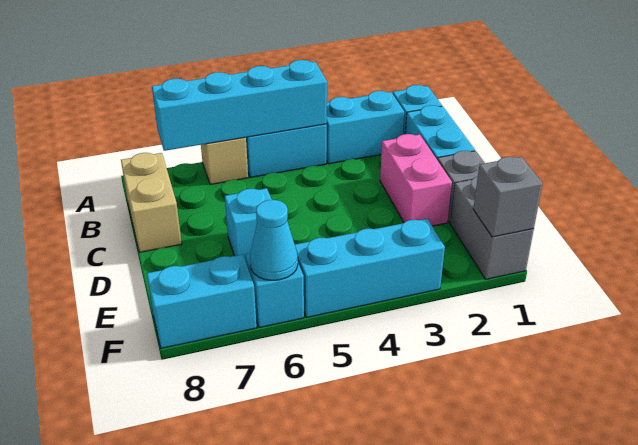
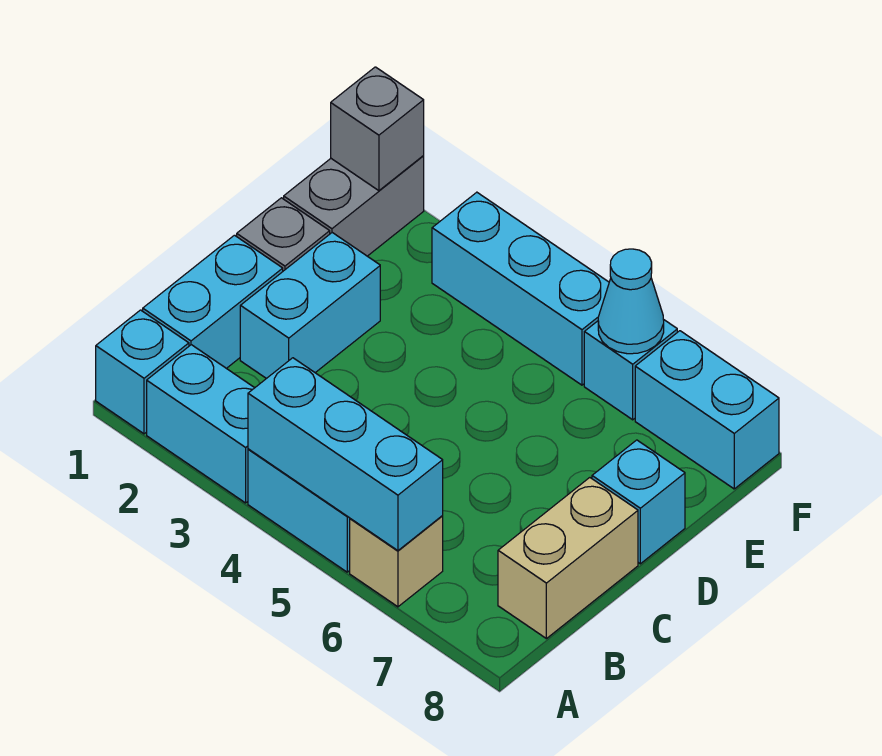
cyan brick A4:A7 level 2 -> cyan brick A4:A6 level 2
pink brick C2:D2 level 1 -> cyan brick C2:D2 level 1
cyan brick D6 level 1 -> cyan brick D8 level 1

